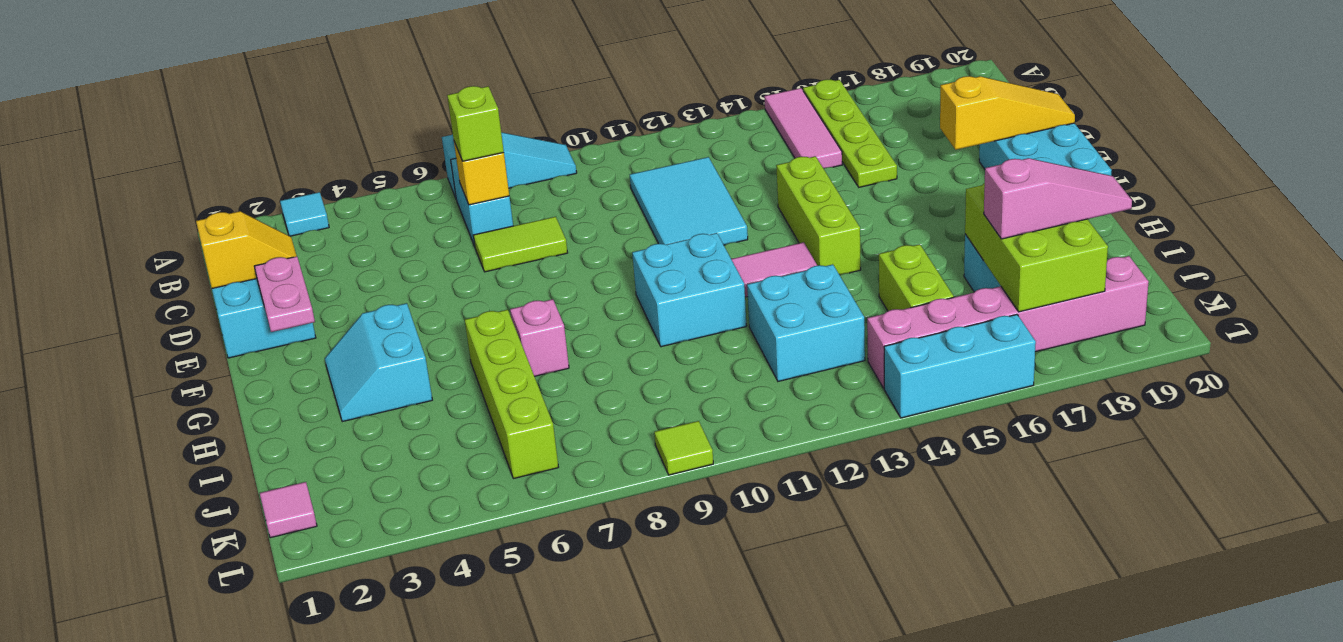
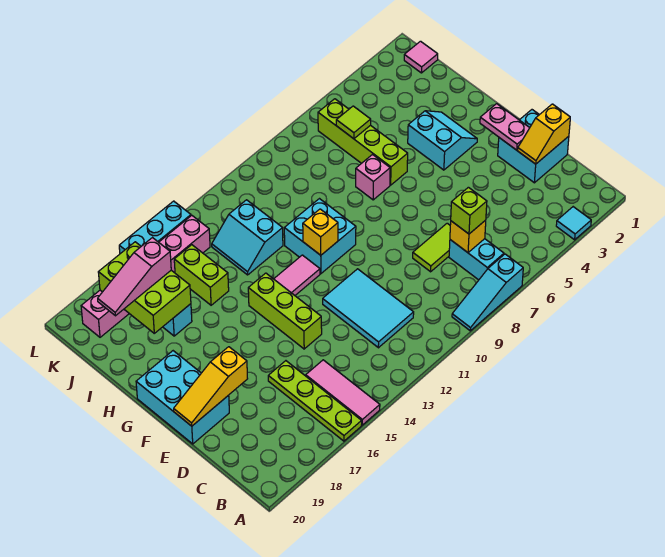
none -> yellow brick G11 level 2
cyan brick I12:J13 level 1 -> cyan slope I12:J13 level 1 top 12
lime tile L9 level 1 -> lime tile J6 level 2

